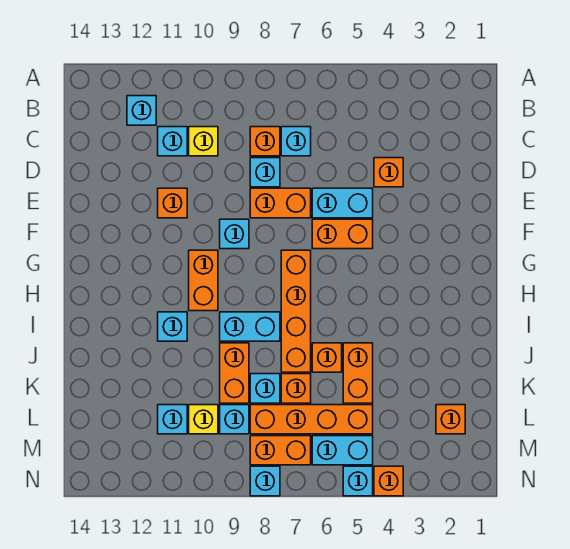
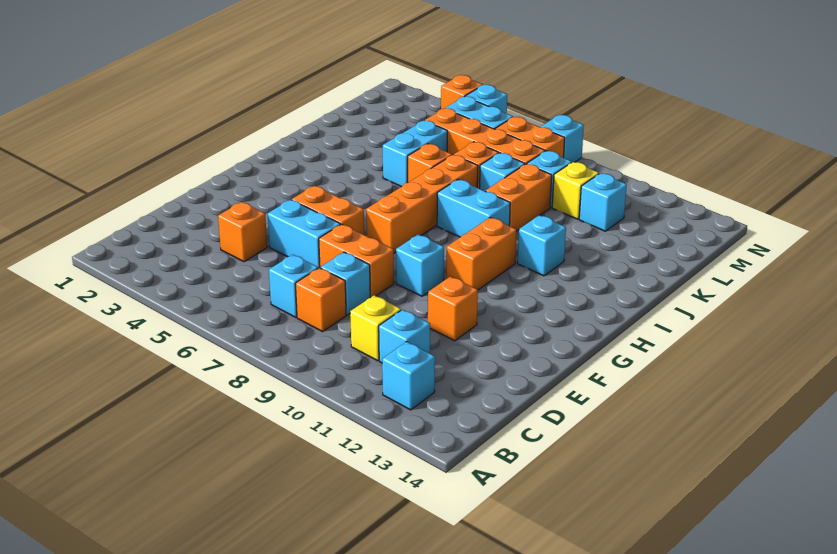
orange brick J5:K5 level 1 -> cyan brick J5:K5 level 1
orange brick L2 level 1 -> none

